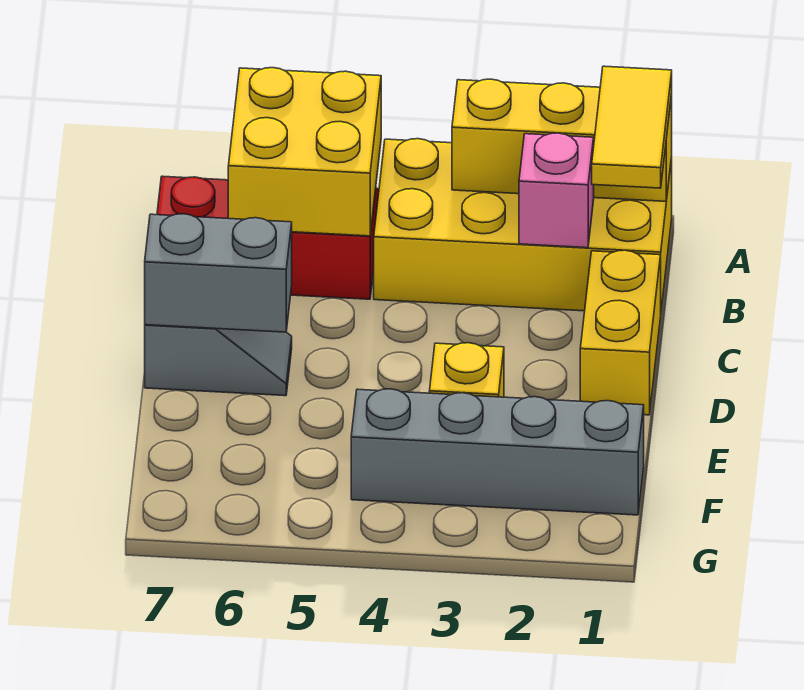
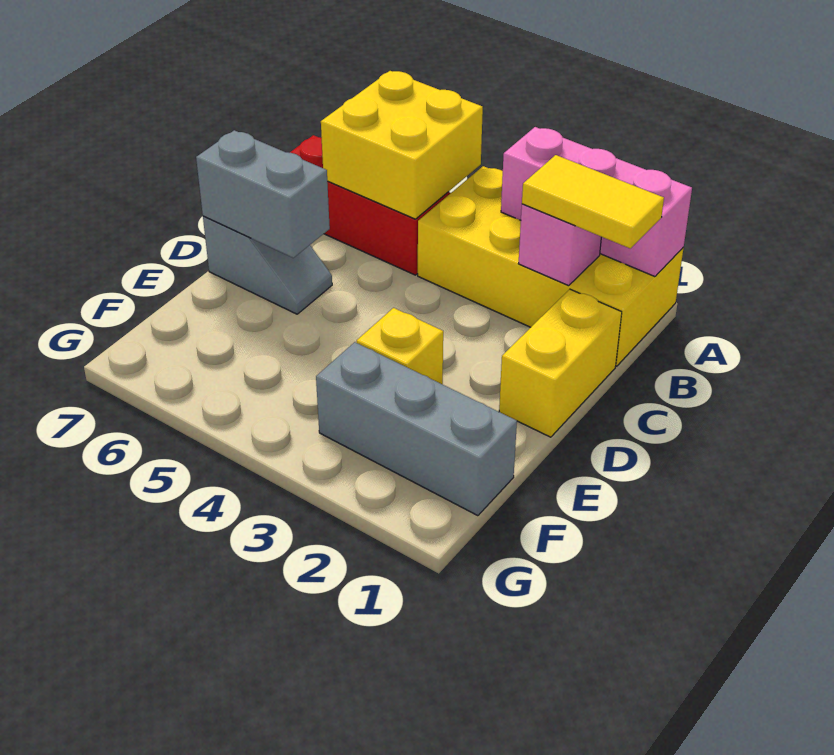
yellow brick A1:A3 level 2 -> pink brick A1:A3 level 2
yellow tile A1:B1 level 3 -> yellow tile B1:B2 level 3
grey brick F1:F4 level 1 -> grey brick F1:F3 level 1

